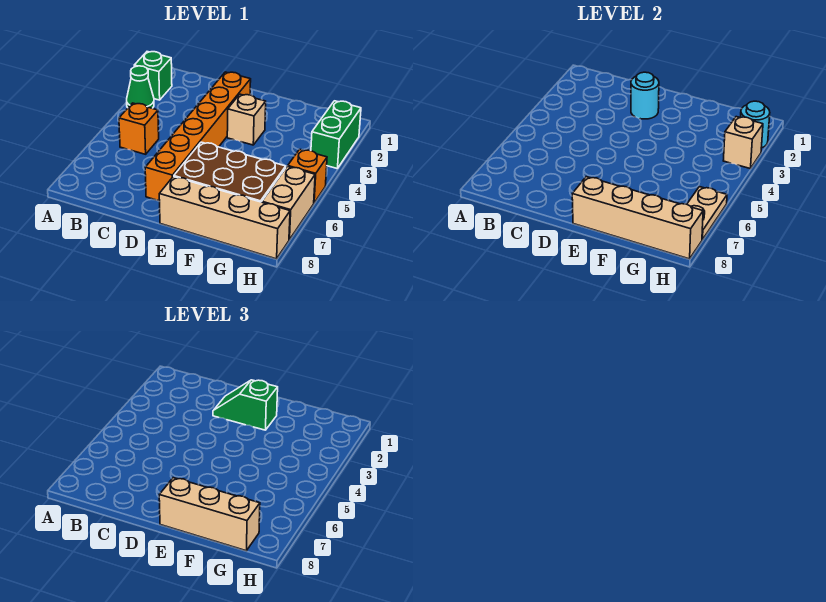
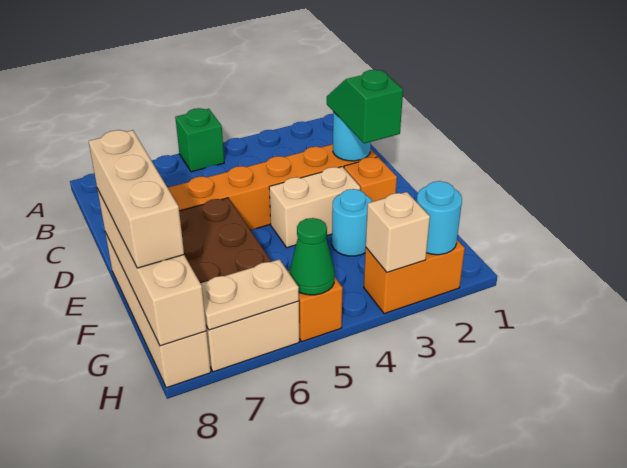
green brick A2 level 1 -> green brick A5 level 1
green cone A3 level 1 -> green cone H5 level 2
orange brick B5 level 1 -> orange brick E2 level 1
tan brick E3 level 1 -> tan brick E3:E4 level 1
none -> cyan round brick F3 level 1
green brick H2:H3 level 1 -> orange brick H2:H3 level 1

